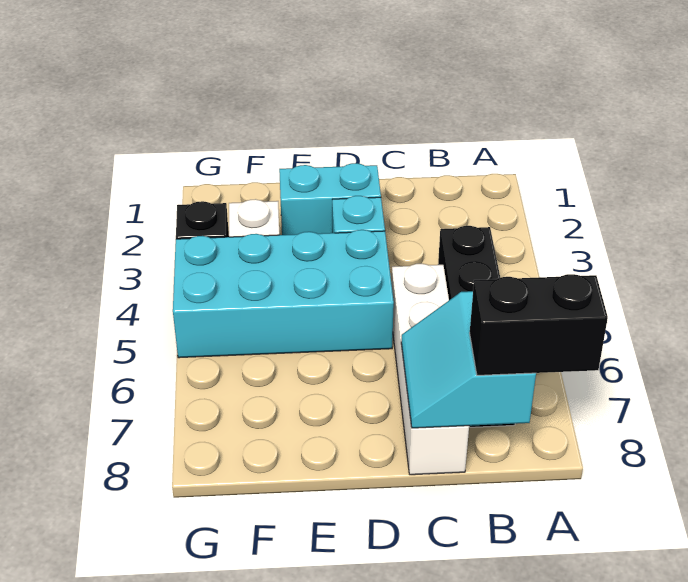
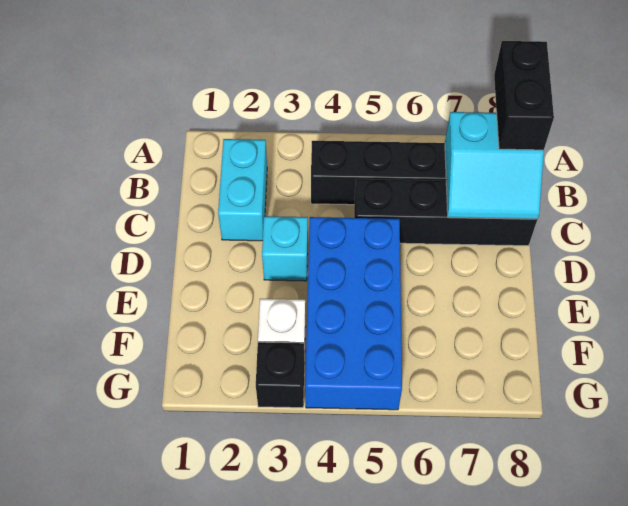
white brick C5:C8 level 1 -> black brick C5:C8 level 1
cyan brick D2:E2 level 1 -> cyan brick B2:C2 level 1
cyan brick D4:G5 level 1 -> blue brick D4:G5 level 1

